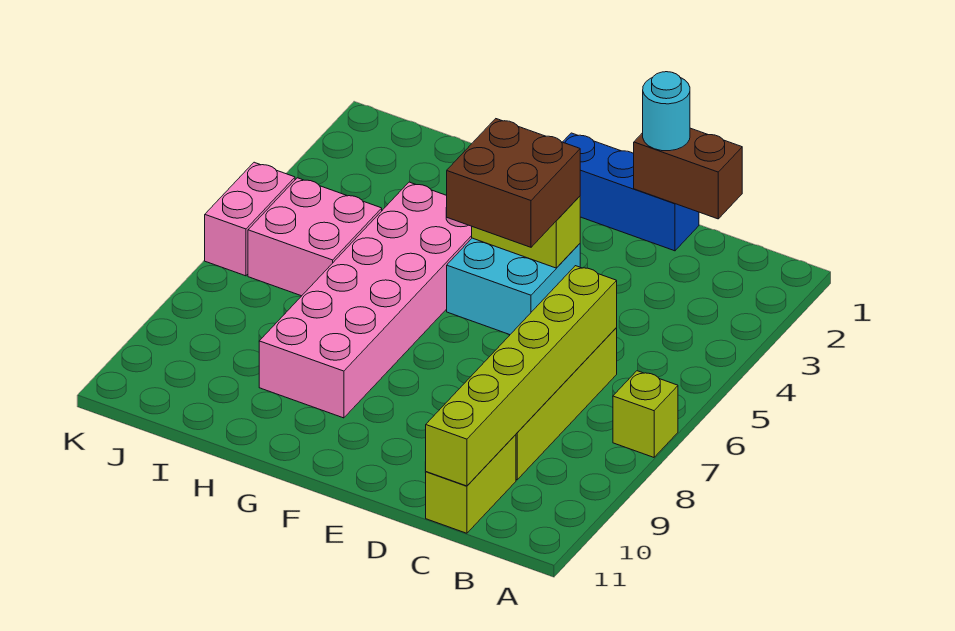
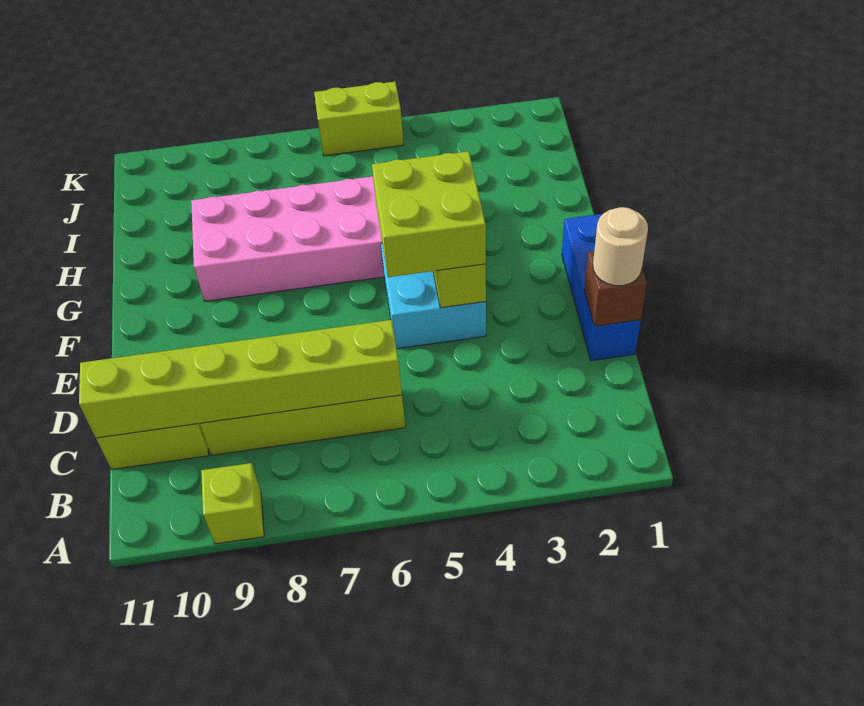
lime brick A7 level 1 -> lime brick A9 level 1
brown brick C1:D1 level 2 -> brown brick D1 level 2
cyan round brick D1 level 3 -> tan round brick D1 level 3
brown brick E4:F5 level 3 -> lime brick E4:F5 level 3
pink brick I5:J6 level 1 -> none
pink brick K5:K6 level 1 -> lime brick K5:K6 level 1

